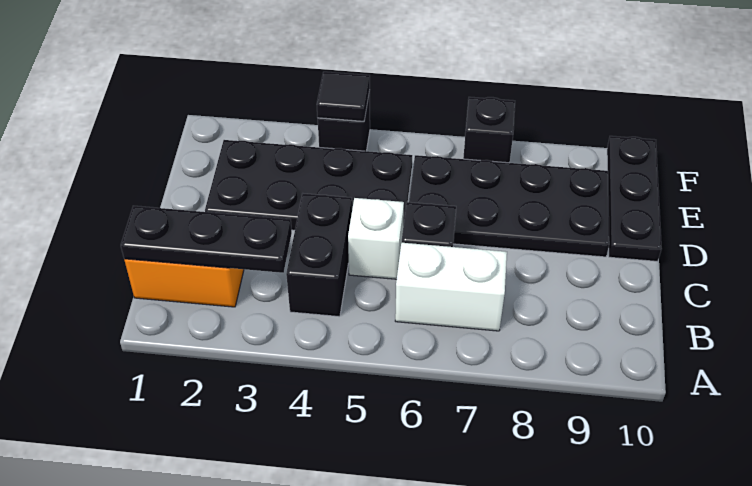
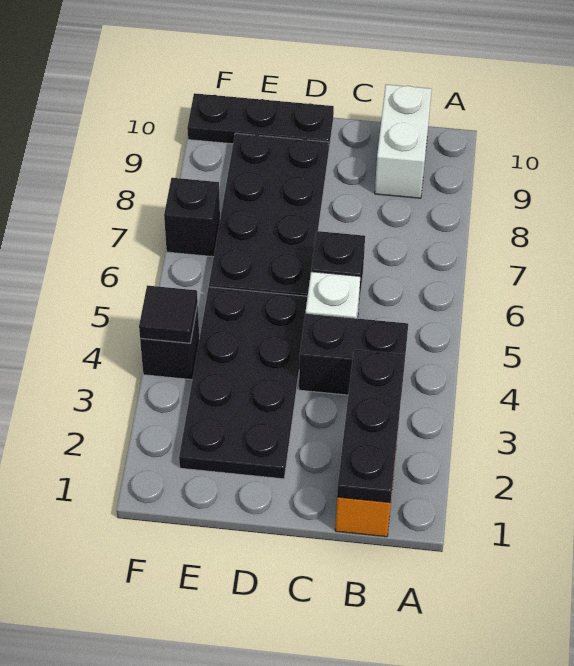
white brick B6:B7 level 1 -> white brick B9:B10 level 1

